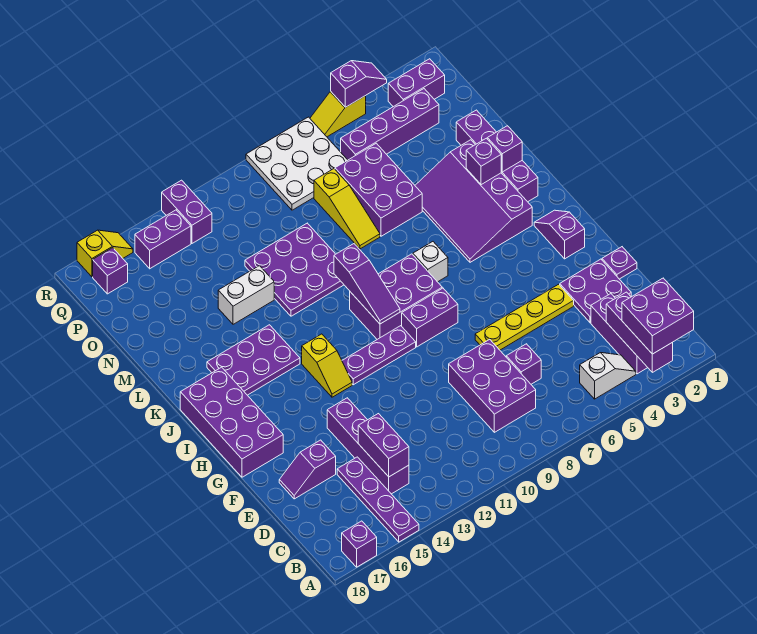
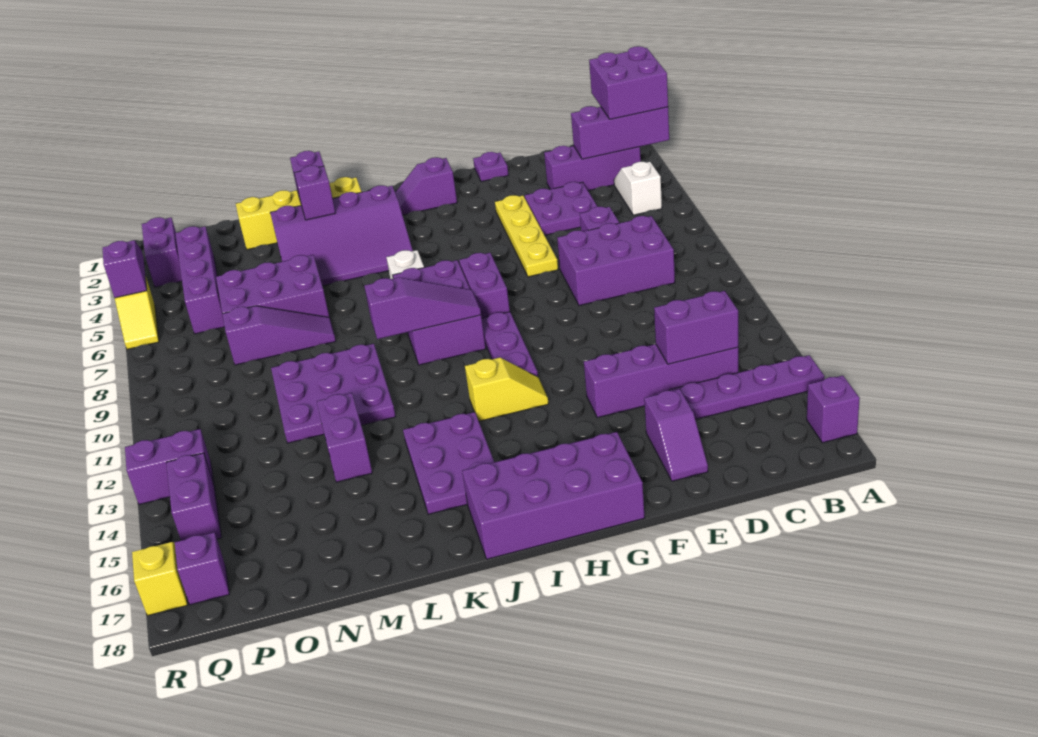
purple plate E2:F3 level 1 -> purple plate D4:E5 level 1
purple brick K2:N2 level 1 -> yellow brick K2:N2 level 1
yellow slope M8:O8 level 1 top O -> purple slope M8:O8 level 1 top O
white brick M13:M14 level 1 -> purple brick M13:M14 level 1
white plate P7:R9 level 1 -> none

